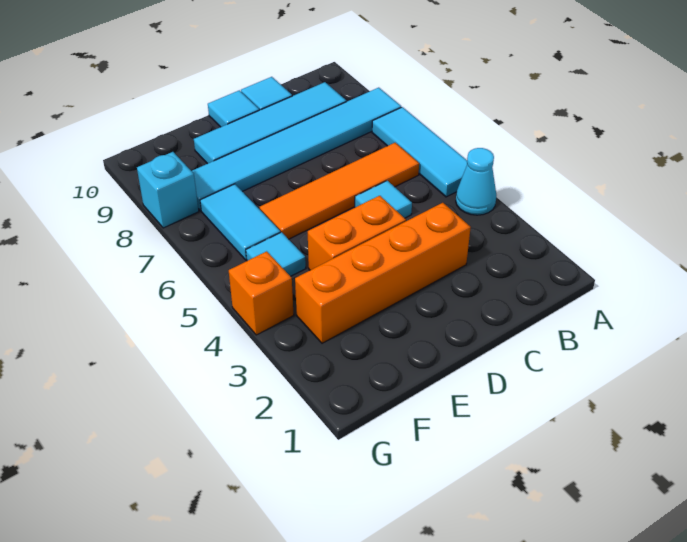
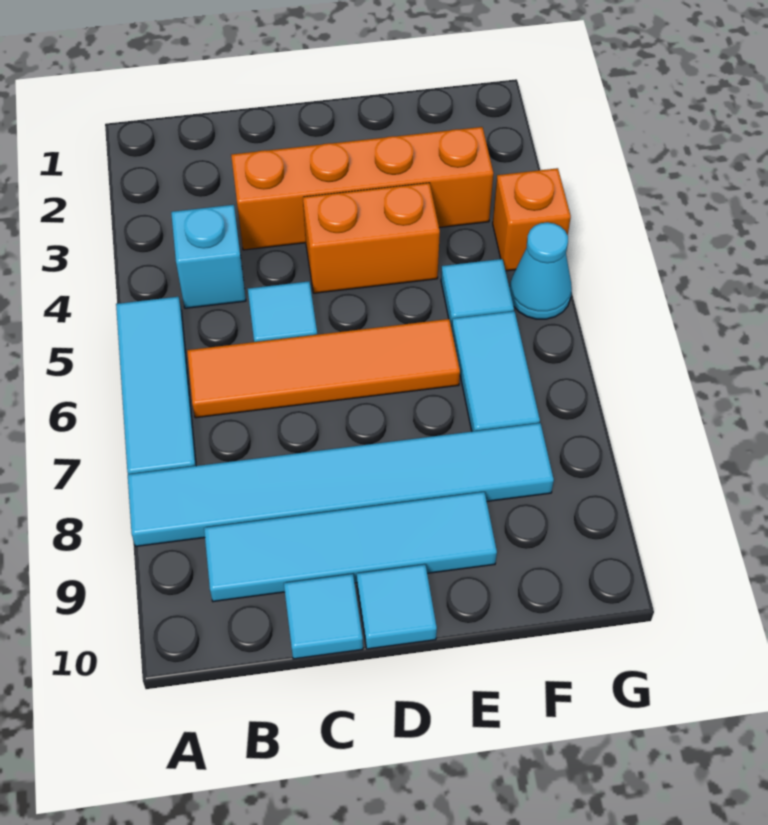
cyan cone A4 level 1 -> cyan cone G5 level 1
cyan brick G8 level 1 -> cyan brick B4 level 1

